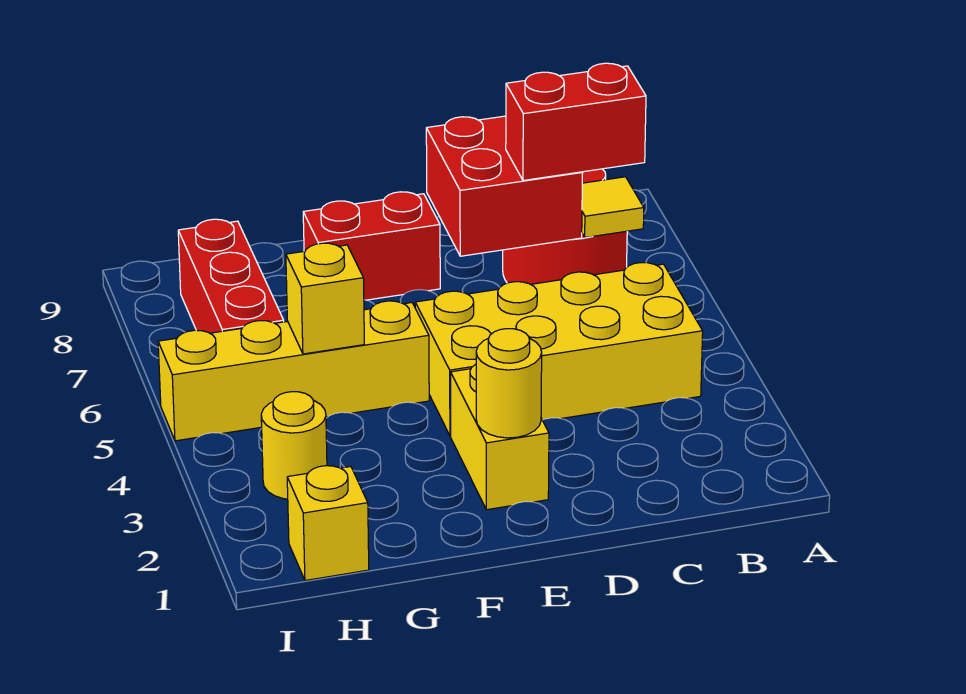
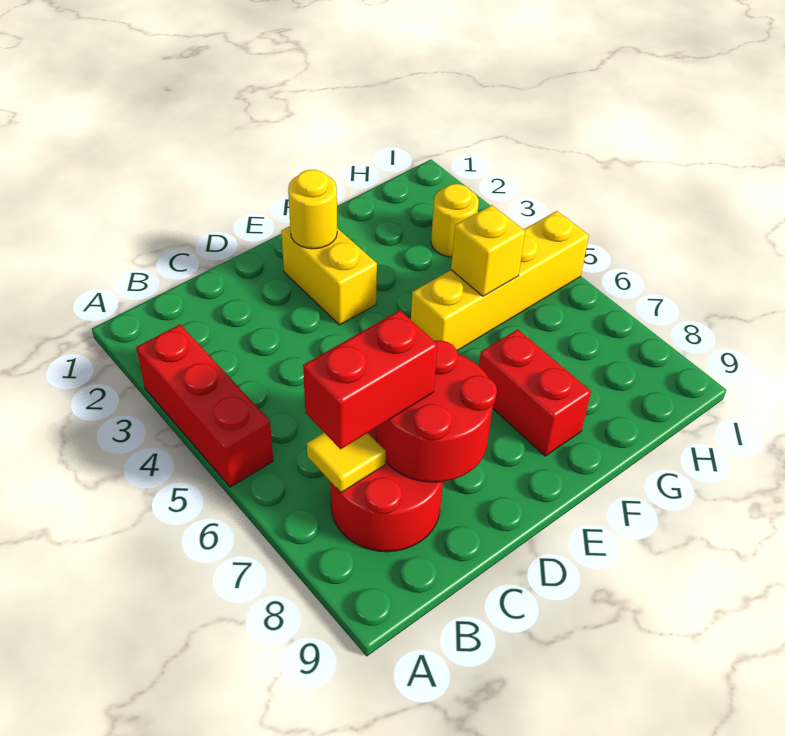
yellow brick B4:E5 level 1 -> none
red brick C7:D8 level 2 -> red round brick C7:D8 level 2
red brick E8:F8 level 1 -> red brick F7:F8 level 1
yellow brick H1 level 1 -> none
red brick H6:H8 level 1 -> red brick A3:A5 level 1

